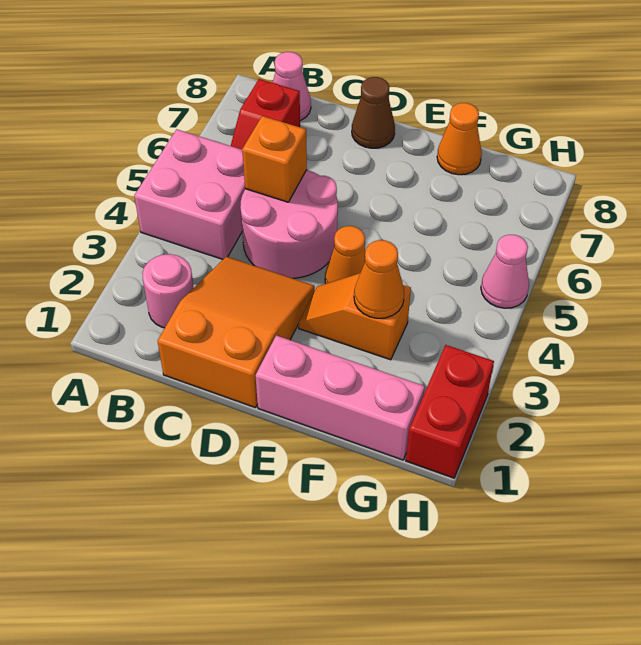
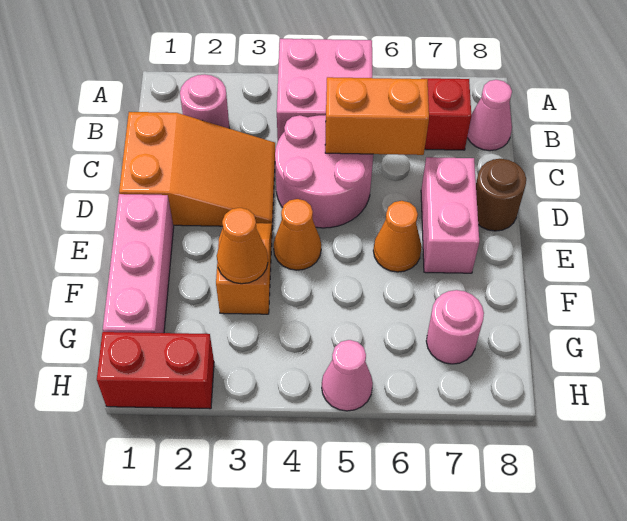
orange brick C5 level 2 -> orange brick C5:C6 level 2
none -> pink brick D7:E7 level 1
brown cone D8 level 1 -> brown round brick D8 level 1
orange cone F8 level 1 -> orange cone E6 level 1
none -> pink round brick G7 level 1

